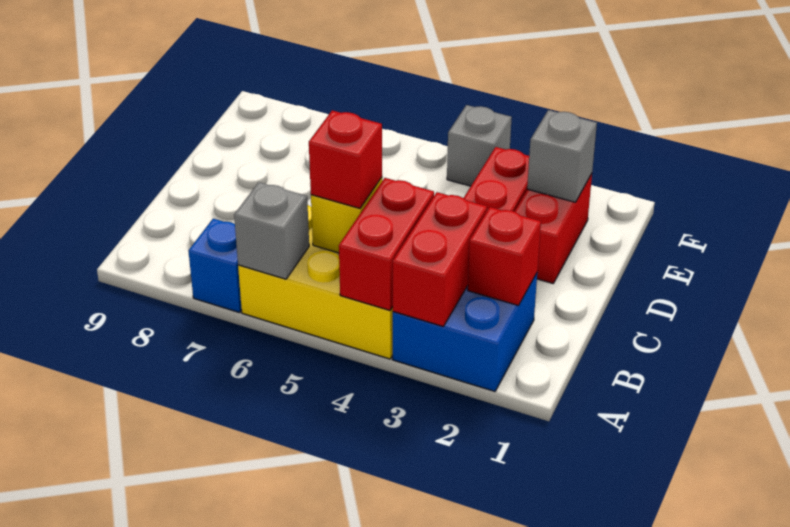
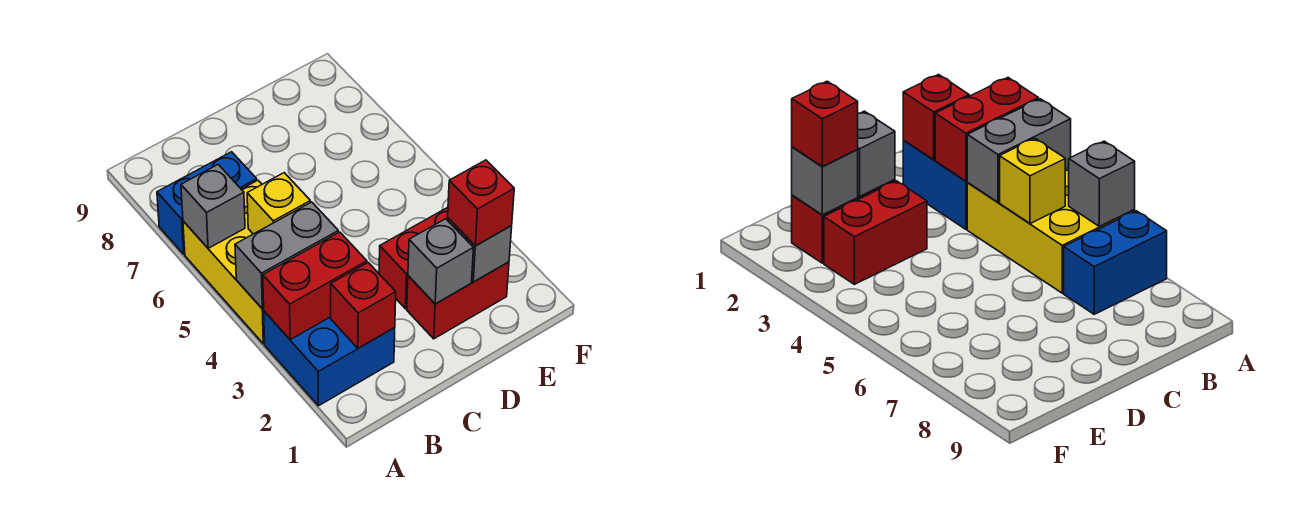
red brick A4:B4 level 2 -> grey brick A4:B4 level 2
blue brick A7 level 1 -> blue brick A7:B7 level 1
red brick B5 level 3 -> red brick E2 level 3
grey brick F4 level 1 -> grey brick D2 level 2

